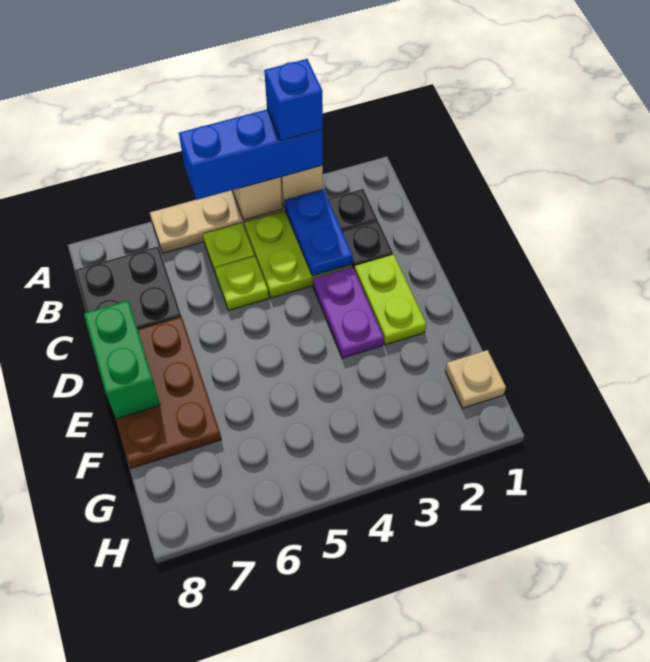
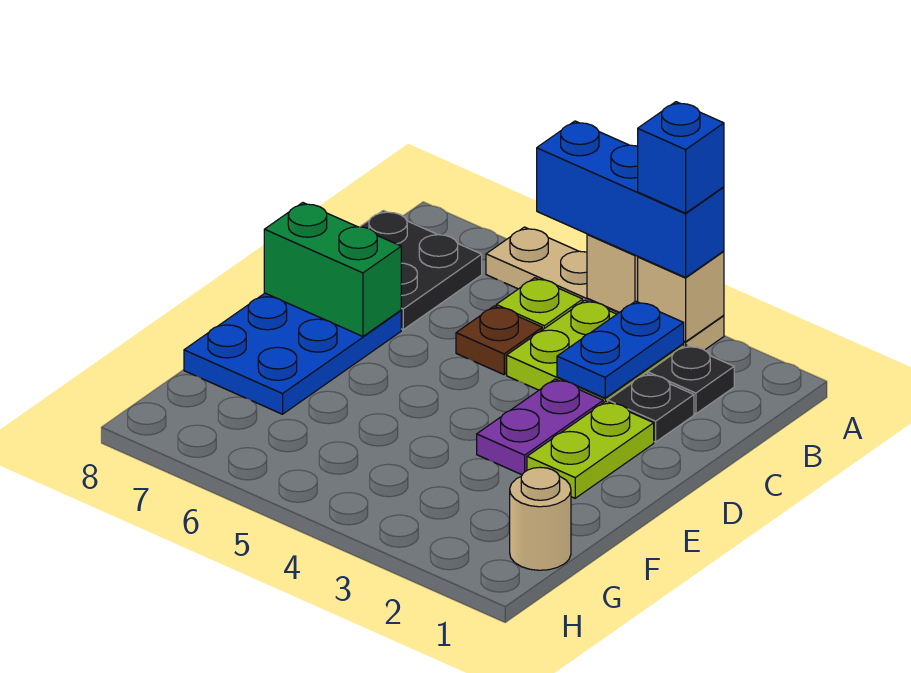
lime plate C5 level 1 -> brown plate C5 level 1
brown plate D7:F8 level 1 -> blue plate D7:F8 level 1
green brick D8:E8 level 2 -> green brick D7:D8 level 2
tan plate G1 level 1 -> tan round brick G1 level 1

